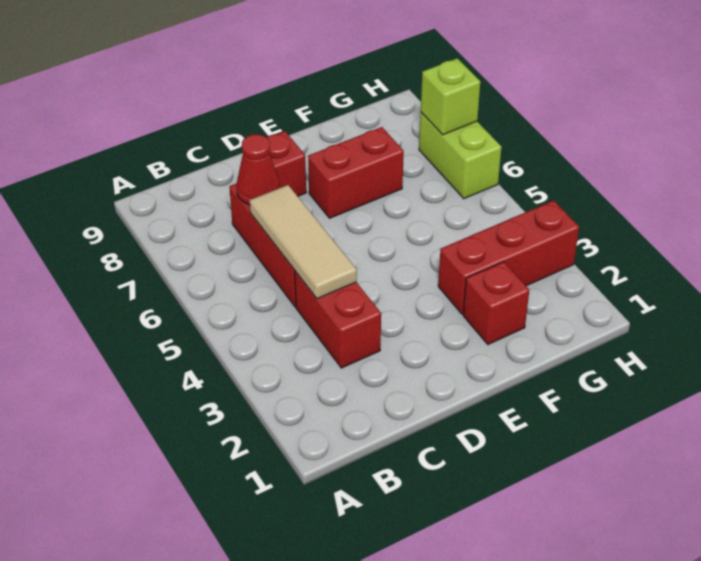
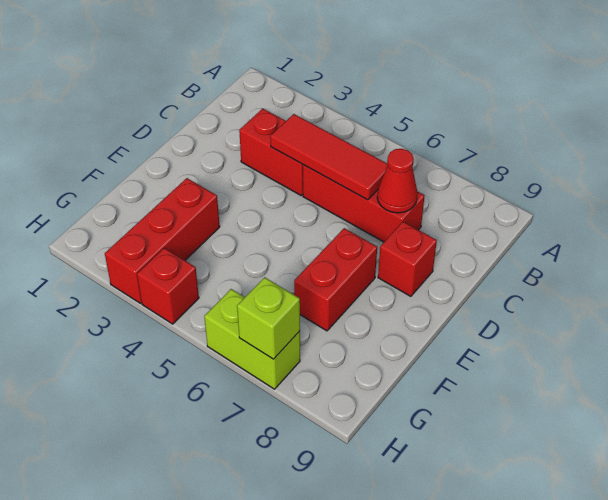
tan tile C4:C6 level 2 -> red tile C4:C6 level 2
red brick F2 level 1 -> red brick H4 level 1

